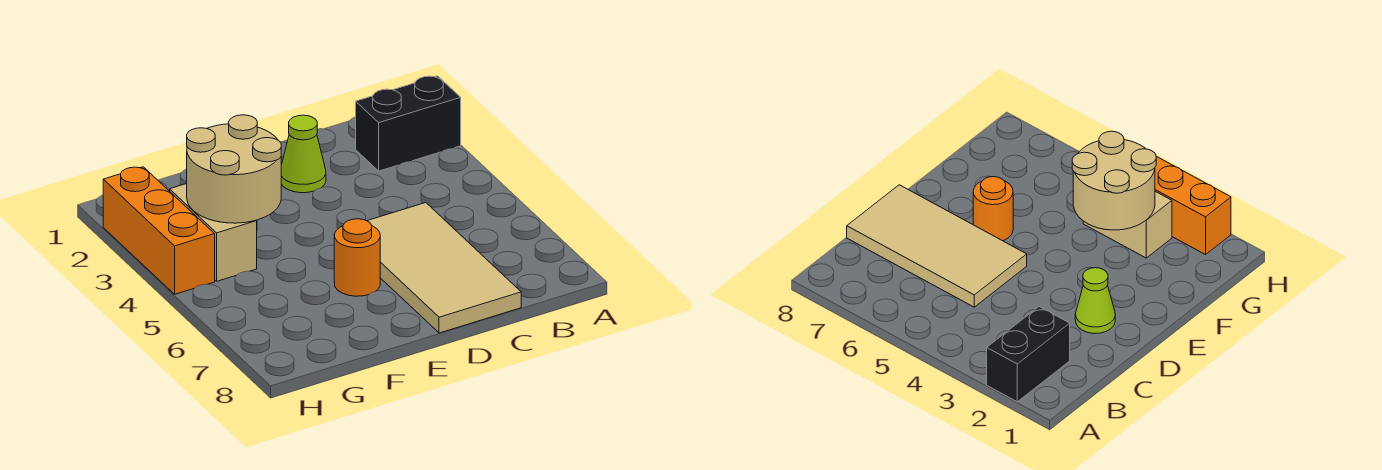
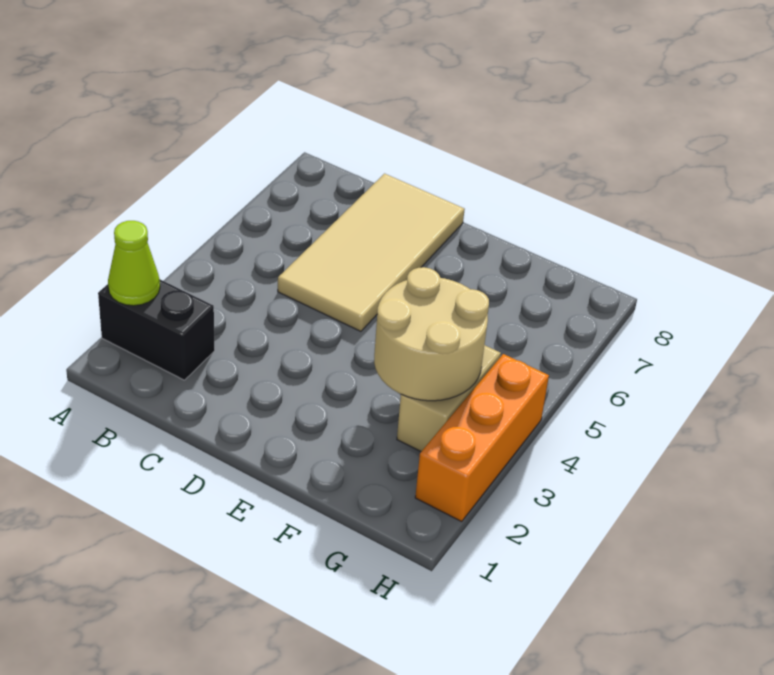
lime cone D2 level 1 -> lime cone A2 level 2
orange round brick E6 level 1 -> none

